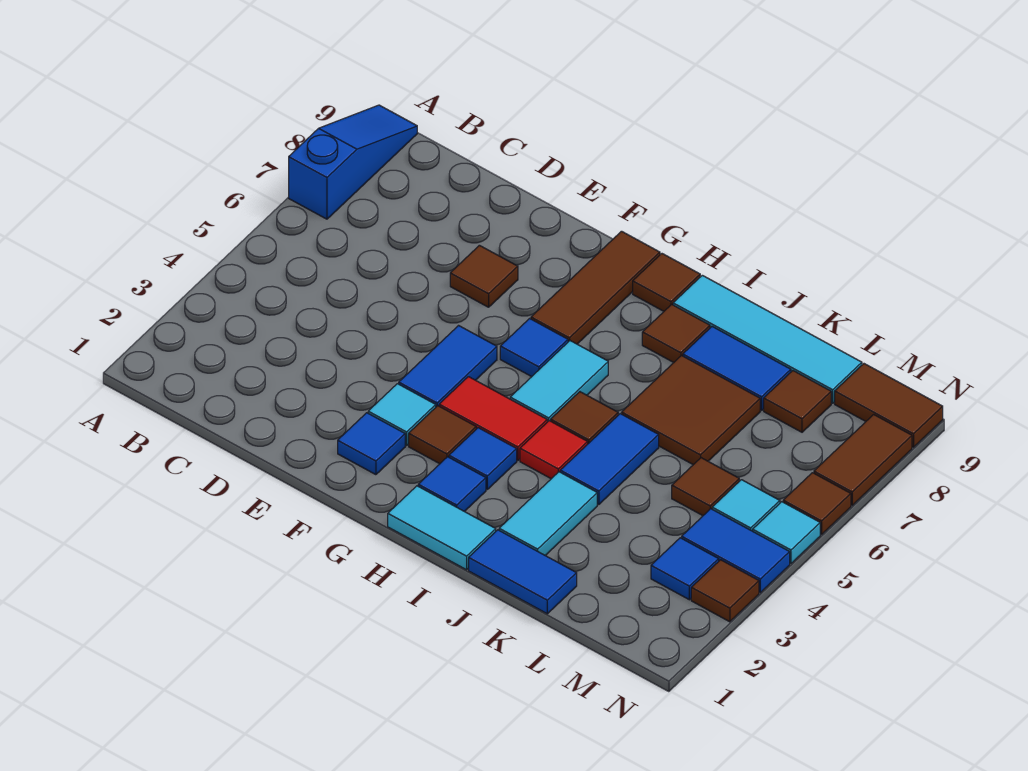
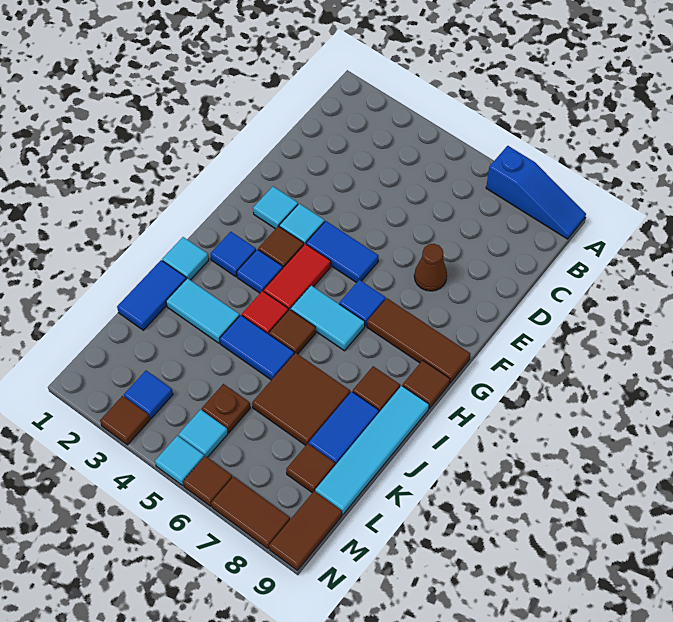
brown tile E7 level 1 -> brown cone E7 level 1
blue tile F2 level 1 -> cyan tile F2 level 1
cyan tile H1:I1 level 1 -> cyan tile I1 level 1
brown tile L5 level 1 -> brown plate L5 level 1
blue tile M4:N4 level 1 -> none

